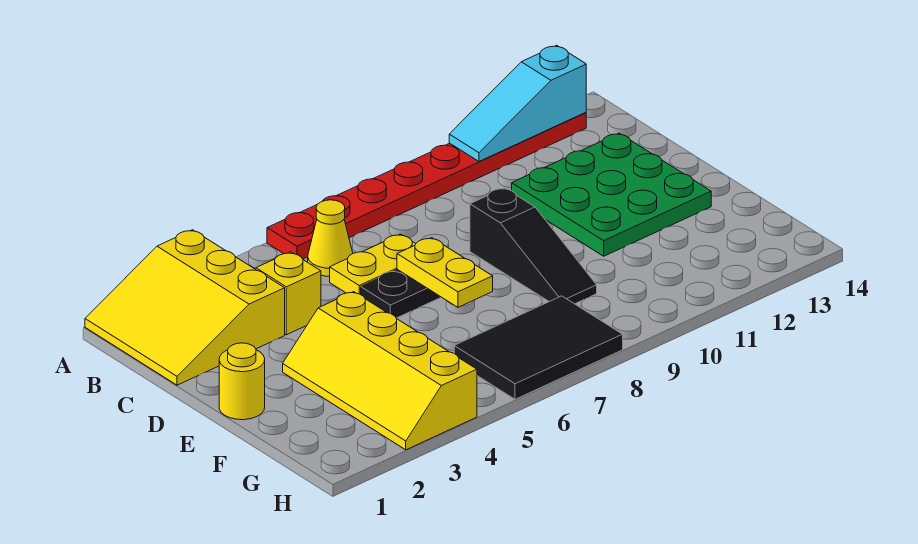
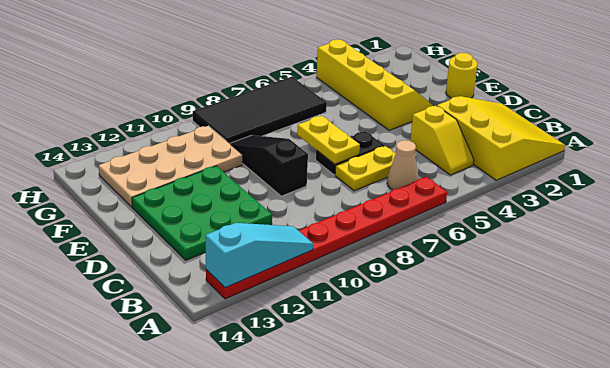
yellow cone B6 level 1 -> tan cone B6 level 1
none -> tan plate F10:G13 level 1
black tile G6:H8 level 1 -> black tile G6:H9 level 1

